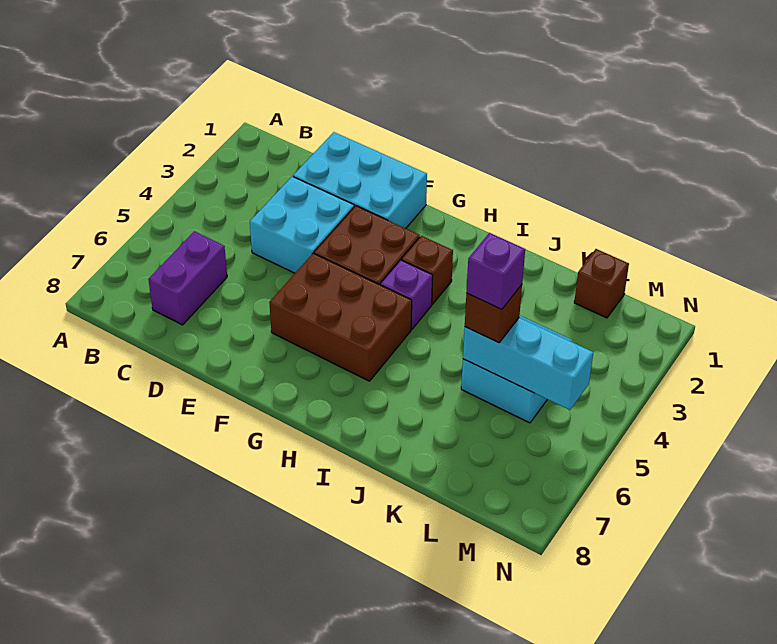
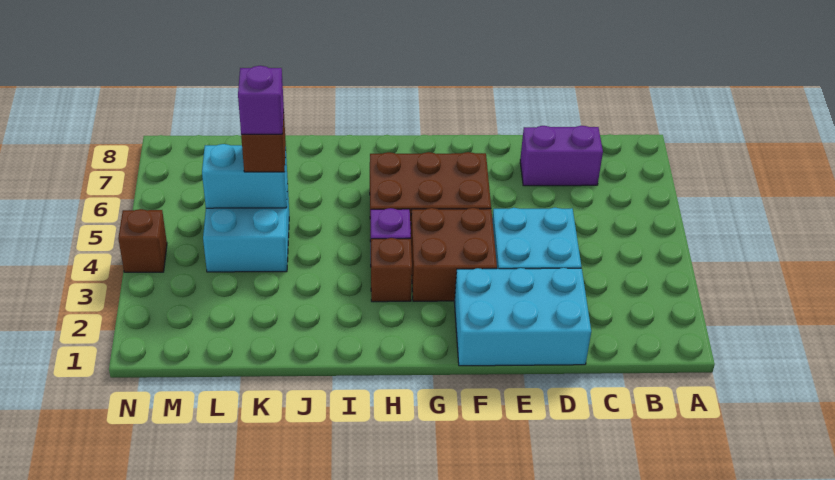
purple brick C6:C7 level 1 -> purple brick C7:D7 level 1
cyan brick K5:M5 level 2 -> cyan brick K5:L5 level 2
brown brick L1 level 1 -> brown brick N4 level 1

